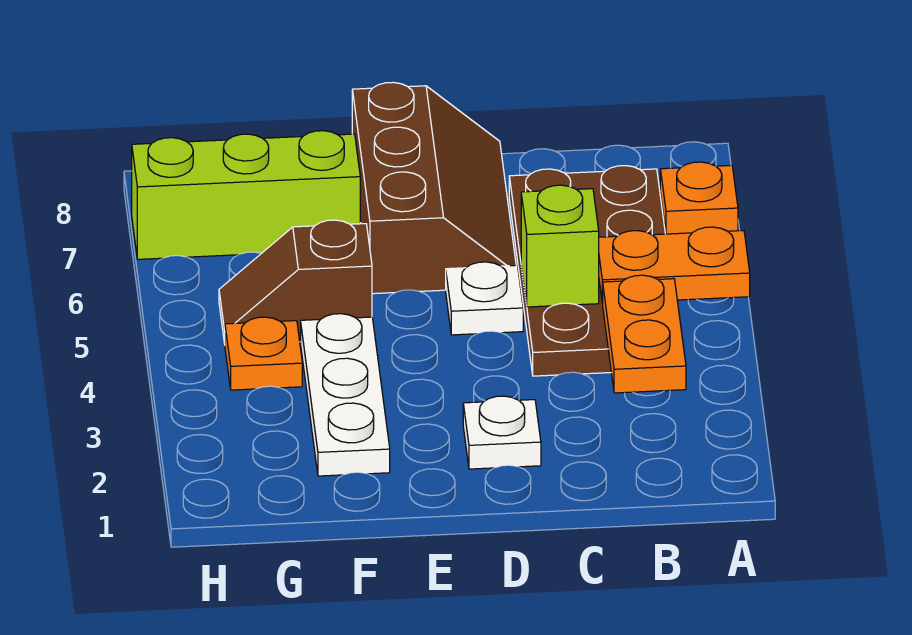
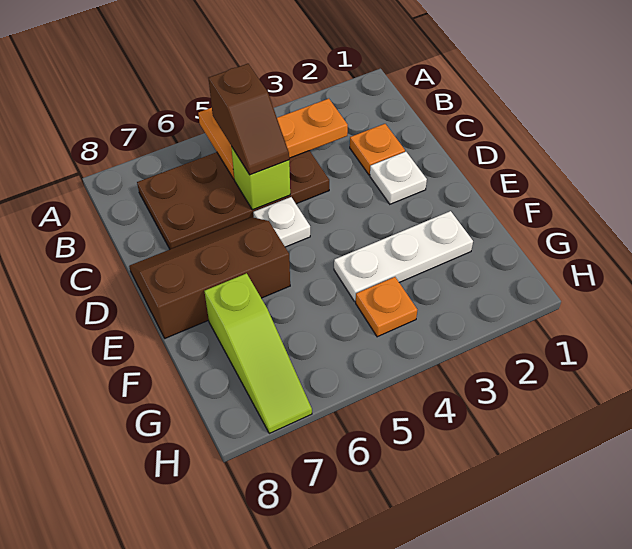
orange plate A7 level 1 -> orange plate C2 level 1
brown slope F5:G5 level 1 top F -> brown slope B5:C5 level 3 top B
lime brick F7:H7 level 1 -> lime slope F7:H7 level 1 top F

